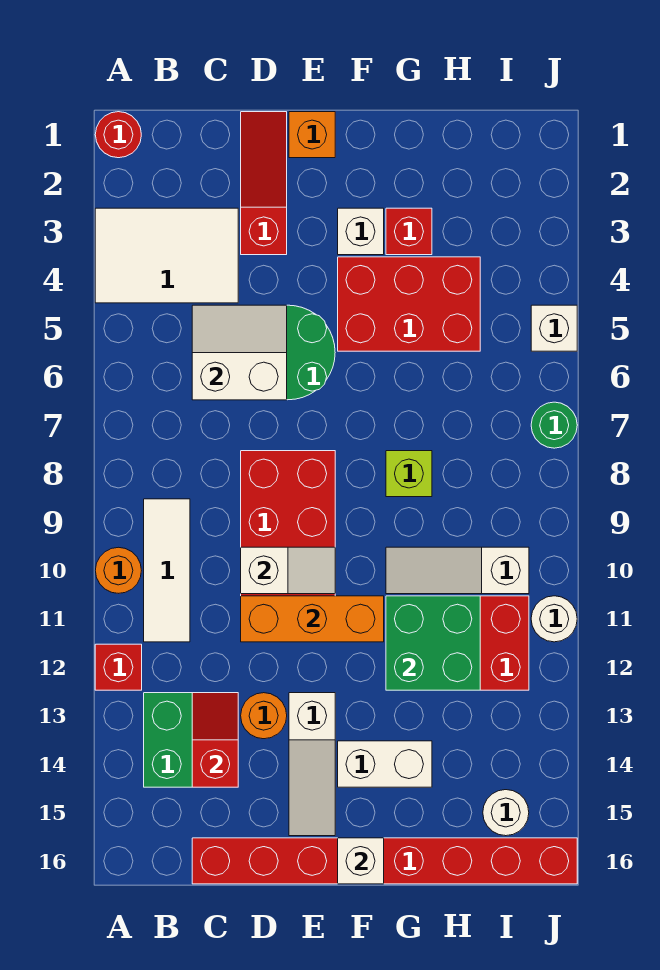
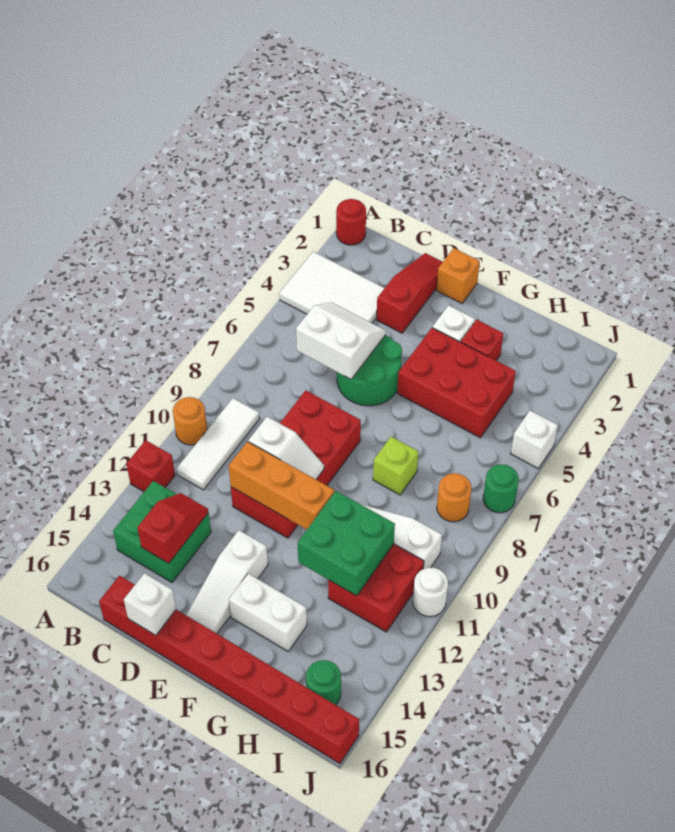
orange round brick D13 level 1 -> orange round brick I8 level 1
white brick F16 level 2 -> white brick D16 level 2
white round brick I15 level 1 -> green round brick I15 level 1

